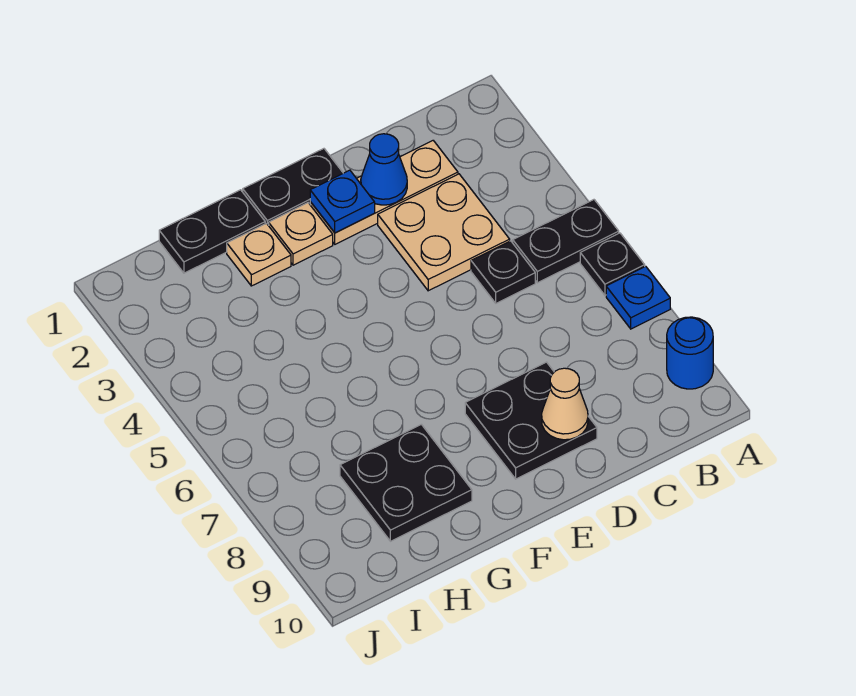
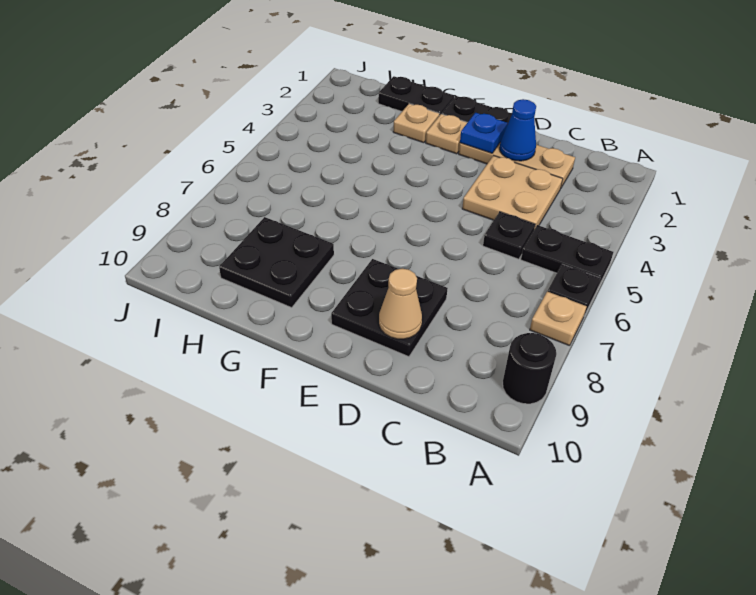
blue plate A7 level 1 -> tan plate A7 level 1
blue round brick A9 level 1 -> black round brick A9 level 1

